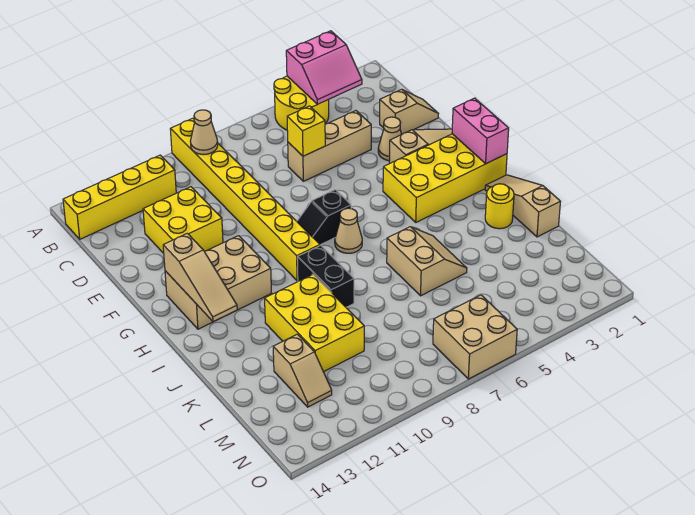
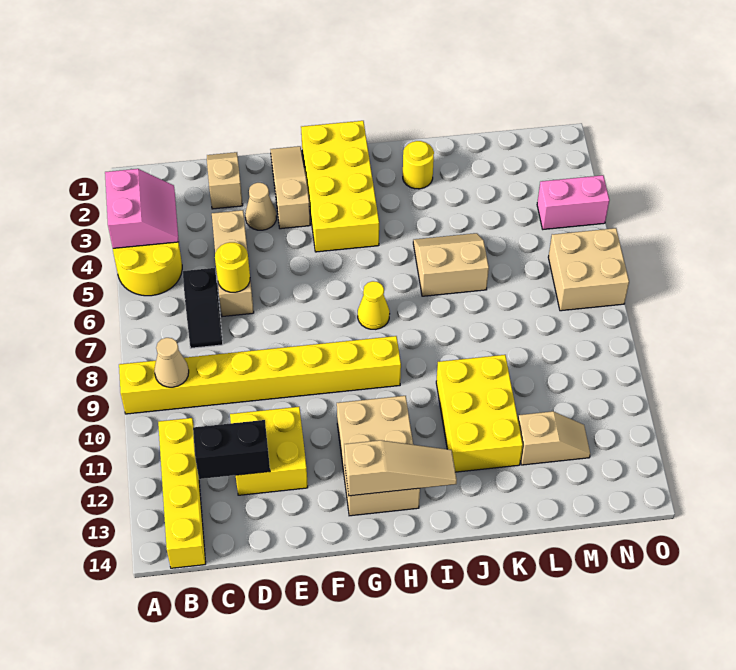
yellow brick D6 level 2 -> yellow round brick D6 level 2
pink brick G1:H1 level 2 -> pink brick N4:O4 level 1
black slope G7:G8 level 1 top 7 -> black slope C6:C7 level 1 top 6
tan cone H7 level 1 -> yellow cone H7 level 1
tan slope I1:K1 level 1 top K -> none
black brick I9:J9 level 1 -> black brick C12:D12 level 2
yellow brick J10:L11 level 1 -> yellow brick J10:K12 level 1

